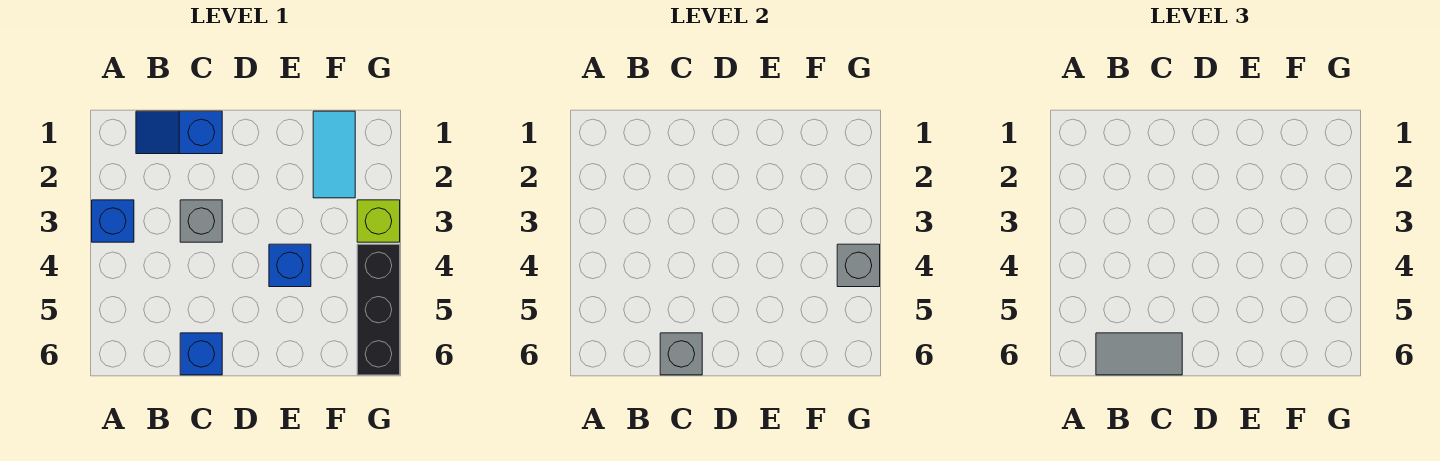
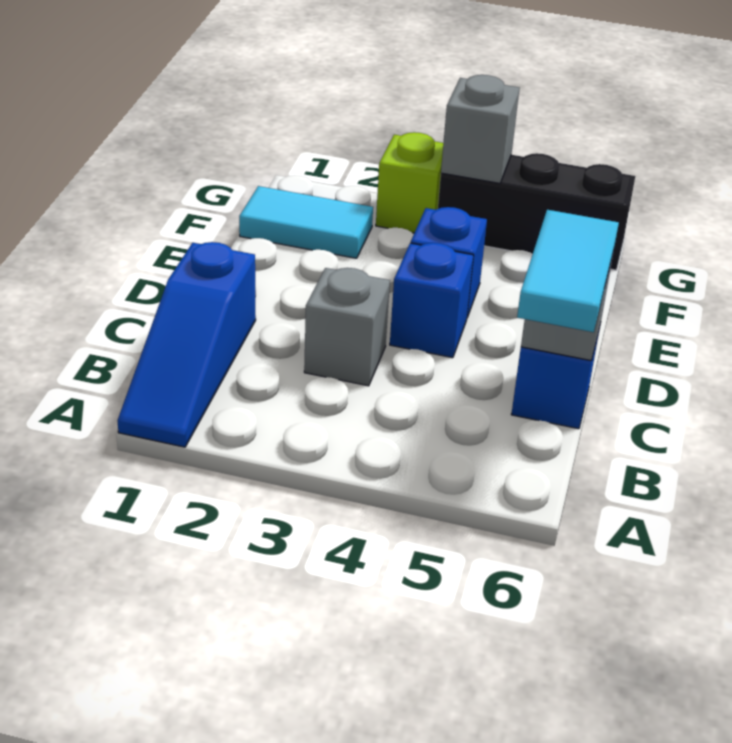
blue brick A3 level 1 -> blue brick D4 level 1
blue slope B1:C1 level 1 top C -> blue slope A1:C1 level 1 top C
grey tile B6:C6 level 3 -> cyan tile B6:C6 level 3

